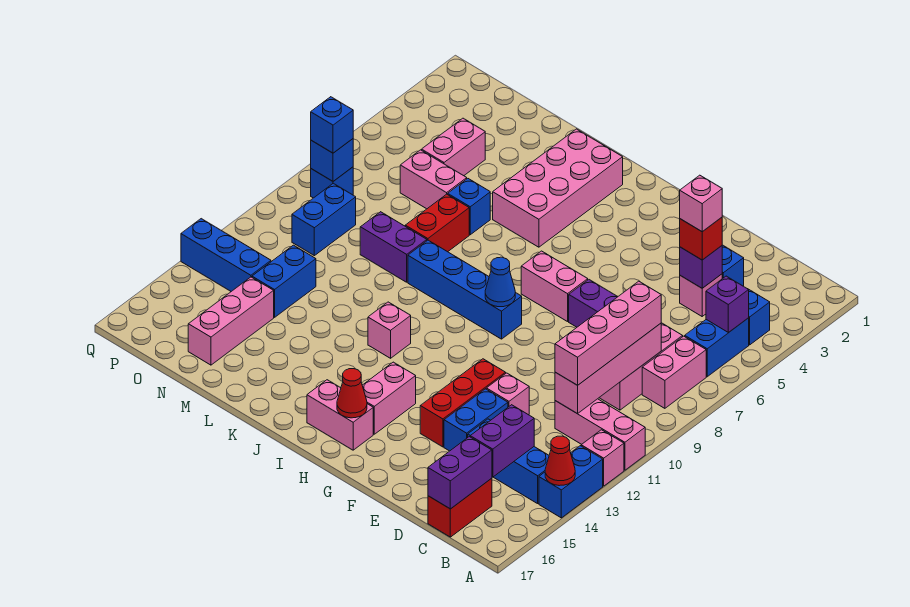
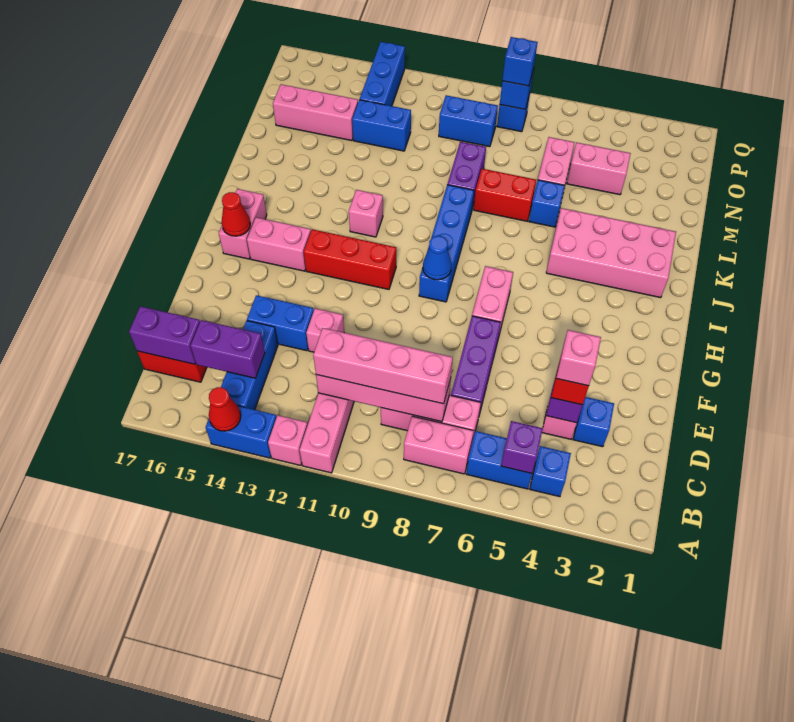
red brick F12:F14 level 1 -> red brick H11:H13 level 1

